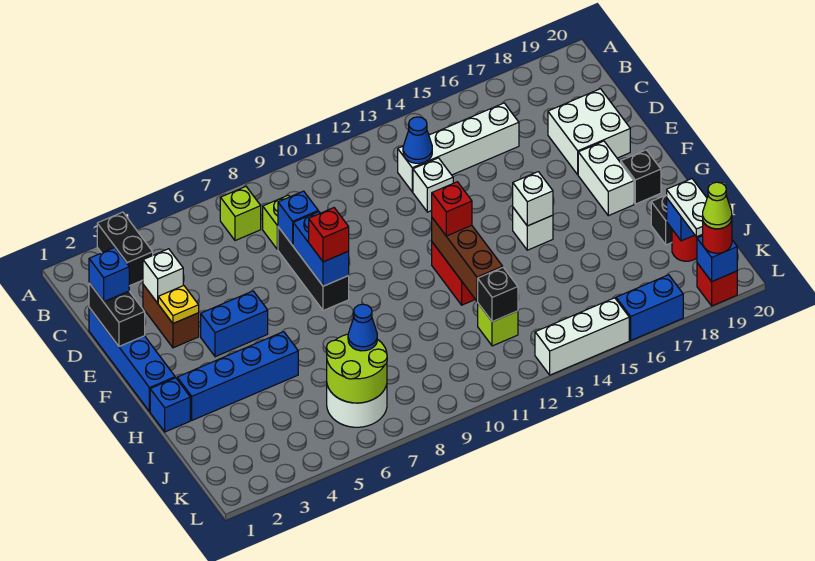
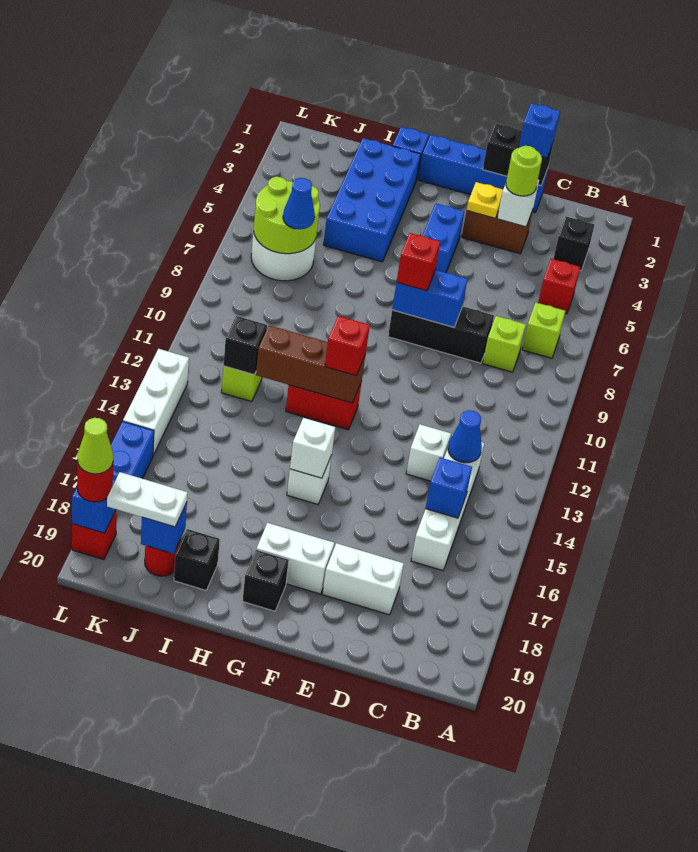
black brick A3:B3 level 1 -> black brick B3 level 1
none -> red brick B5 level 1
none -> lime round brick D3 level 3
blue brick D8 level 2 -> blue brick C15 level 2
white brick D18:E19 level 1 -> white brick D18:E18 level 1
blue brick H2:H5 level 1 -> blue brick H2:I5 level 1

